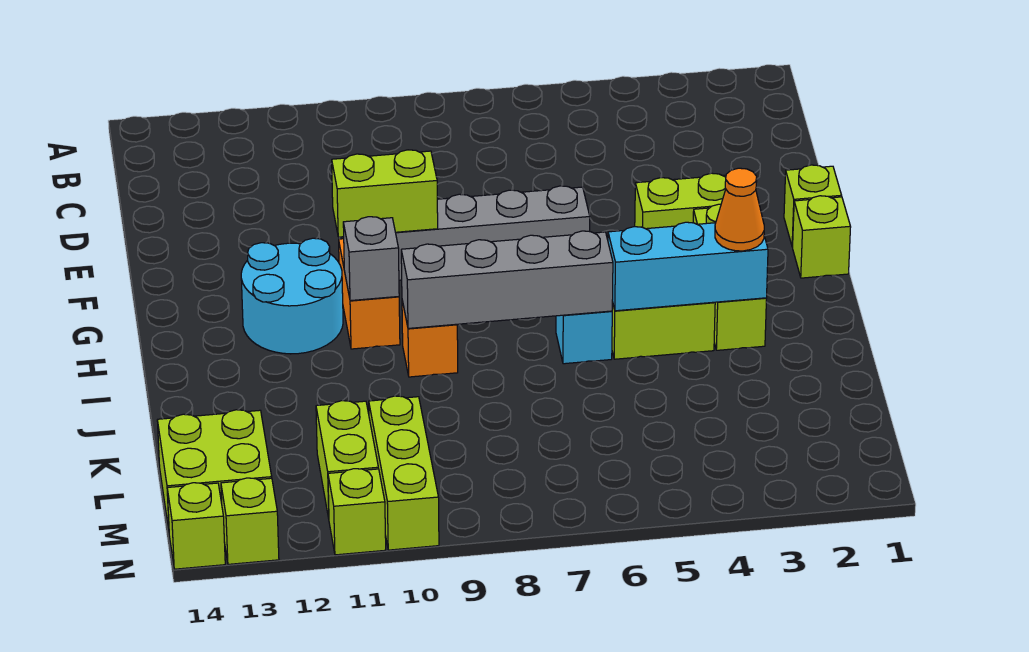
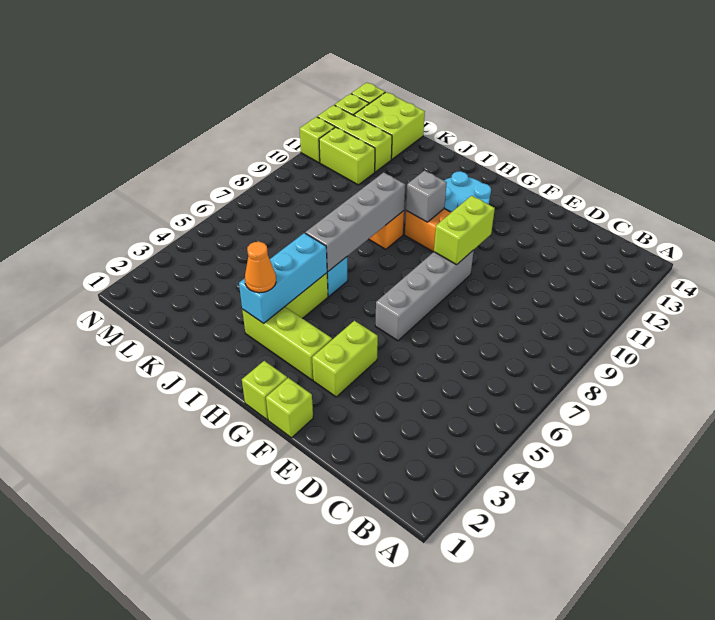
lime brick L10:N10 level 1 -> lime brick L12:N12 level 1

